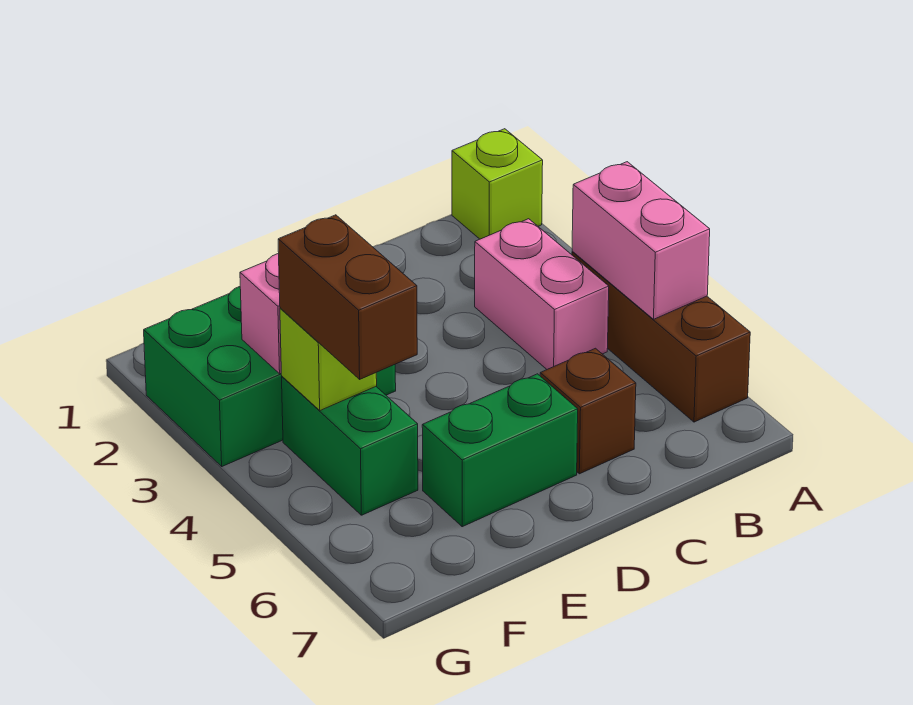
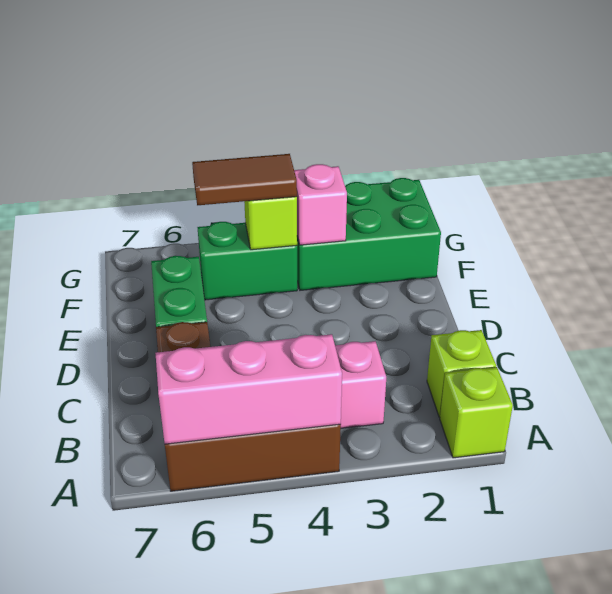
pink brick A4:A5 level 2 -> pink brick A4:A6 level 2
none -> lime brick B1 level 1
green brick E2:G3 level 1 -> green brick F1:G3 level 1
brown brick F4:F5 level 3 -> brown tile F4:F5 level 3

